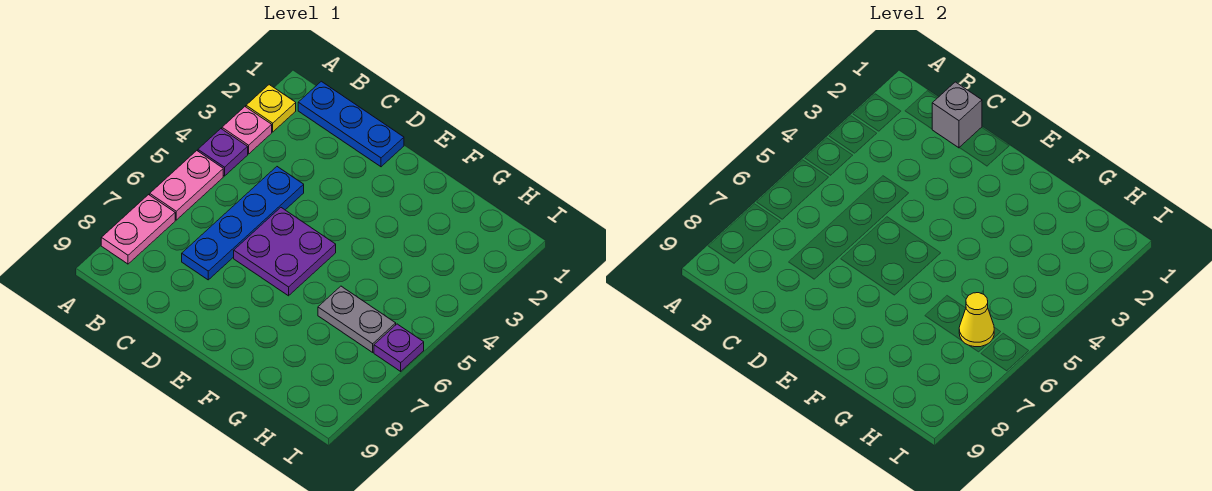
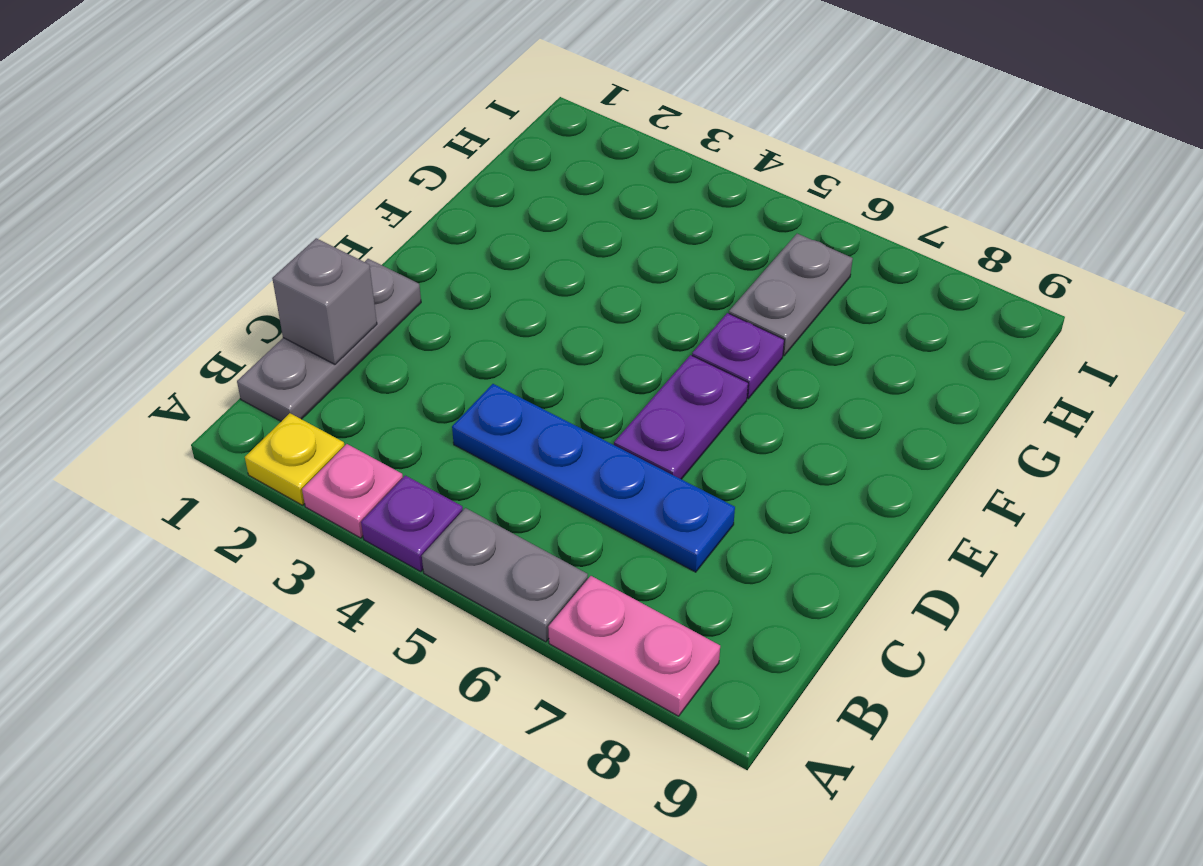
pink plate A5:A6 level 1 -> grey plate A5:A6 level 1
blue plate B1:D1 level 1 -> grey plate B1:D1 level 1
purple plate D5:E6 level 1 -> purple plate D6:E6 level 1
yellow cone H6 level 2 -> none
purple plate I6 level 1 -> purple plate F6 level 1

